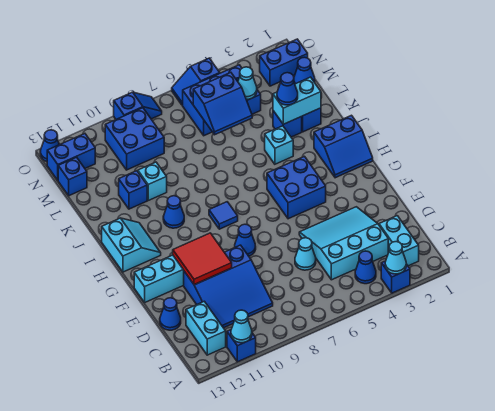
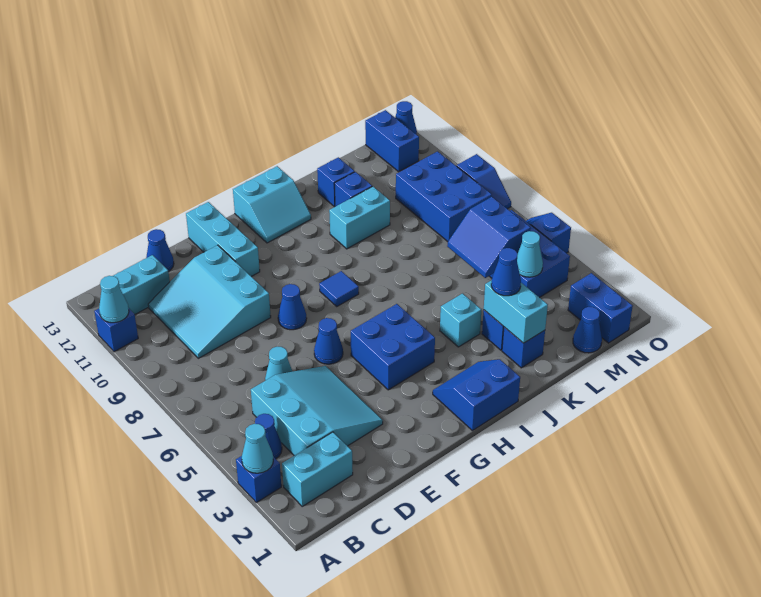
blue slope C9:E11 level 1 top E -> cyan slope C9:E11 level 1 top E
red tile E10:F11 level 2 -> none
blue slope H1:I2 level 1 top I -> blue slope H1:I2 level 1 top 1
blue cone I10 level 1 -> blue cone F6 level 1
cyan brick K10 level 1 -> cyan brick J10:K10 level 1
blue brick M9:N10 level 1 -> blue brick M8:N10 level 1
blue brick M13 level 1 -> blue brick K12 level 1

